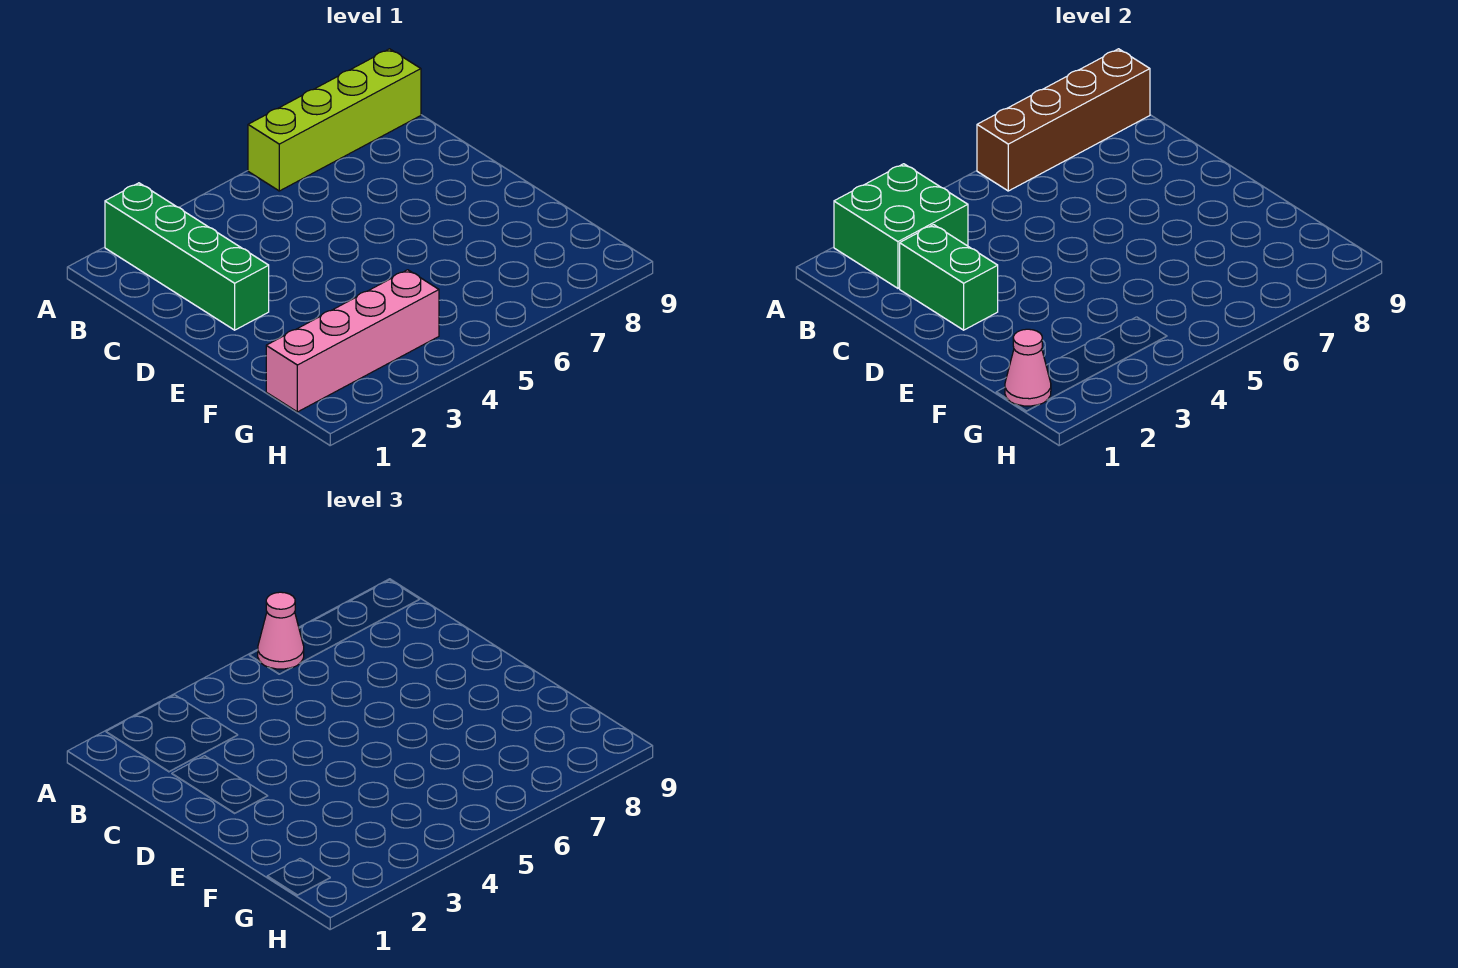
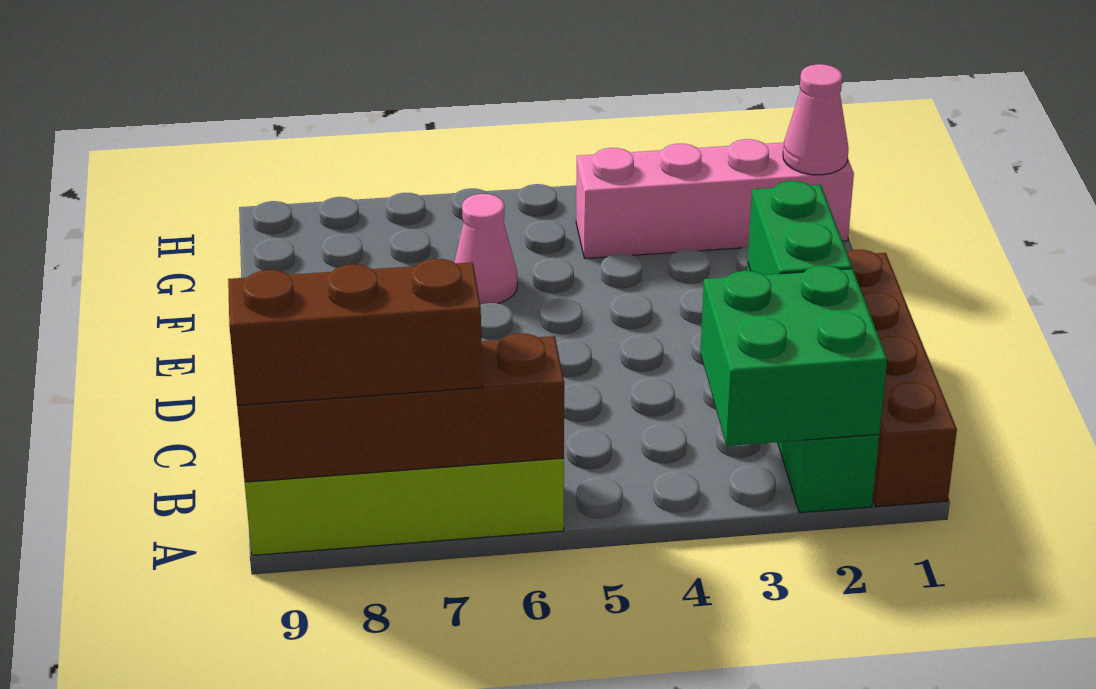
none -> brown brick A1:D1 level 1
pink cone A6 level 3 -> pink cone F6 level 1
none -> brown brick A7:A9 level 3

